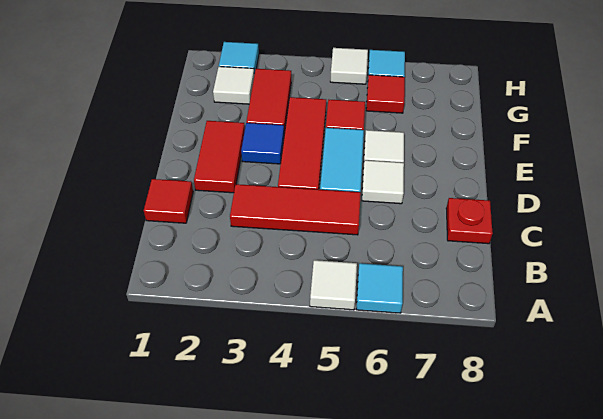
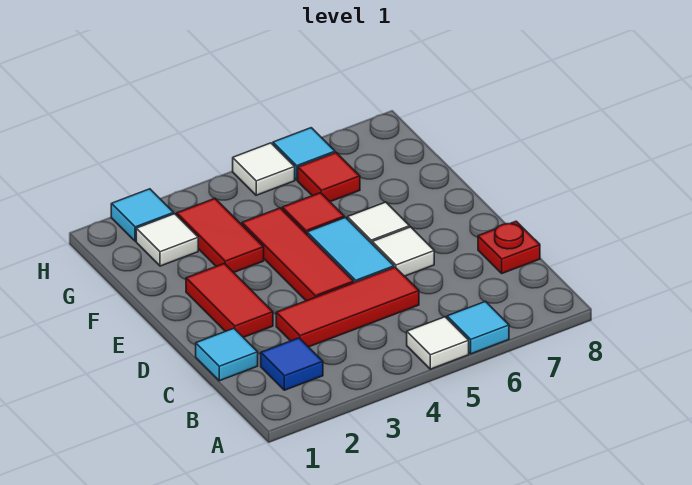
red tile C1 level 1 -> cyan tile C1 level 1
blue tile E3 level 1 -> blue tile B2 level 1

